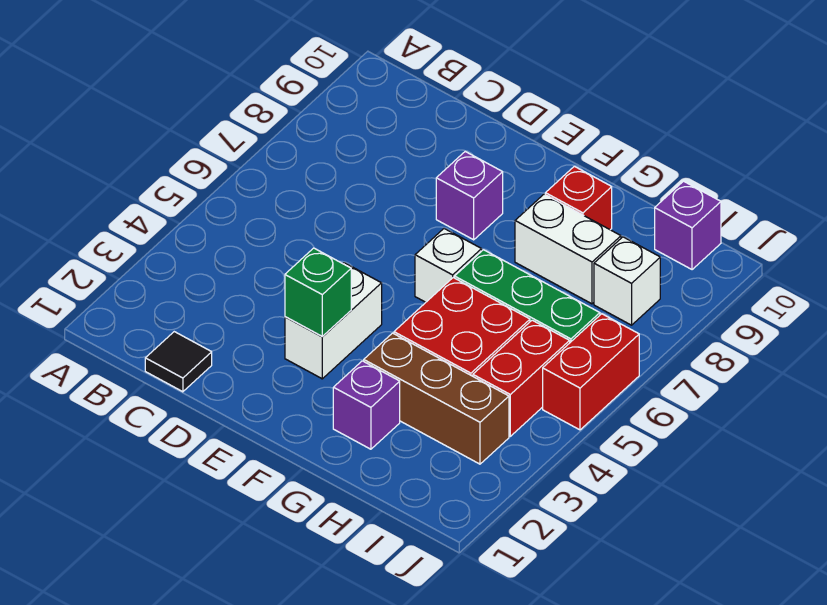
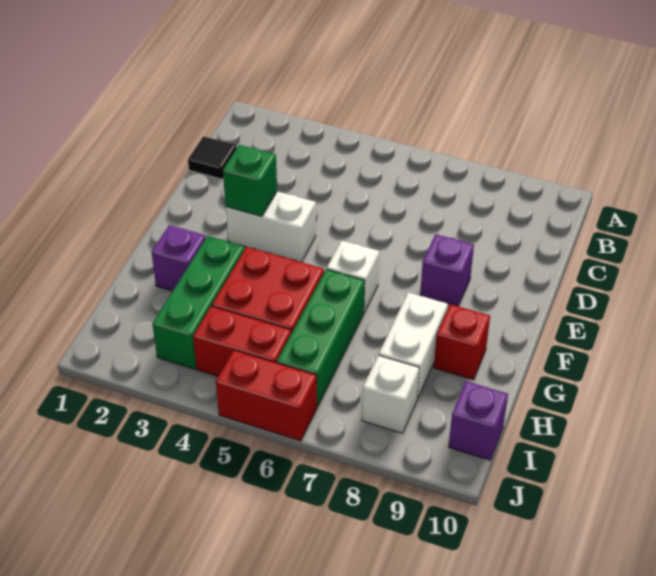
brown brick G3:I3 level 1 -> green brick G3:I3 level 1

